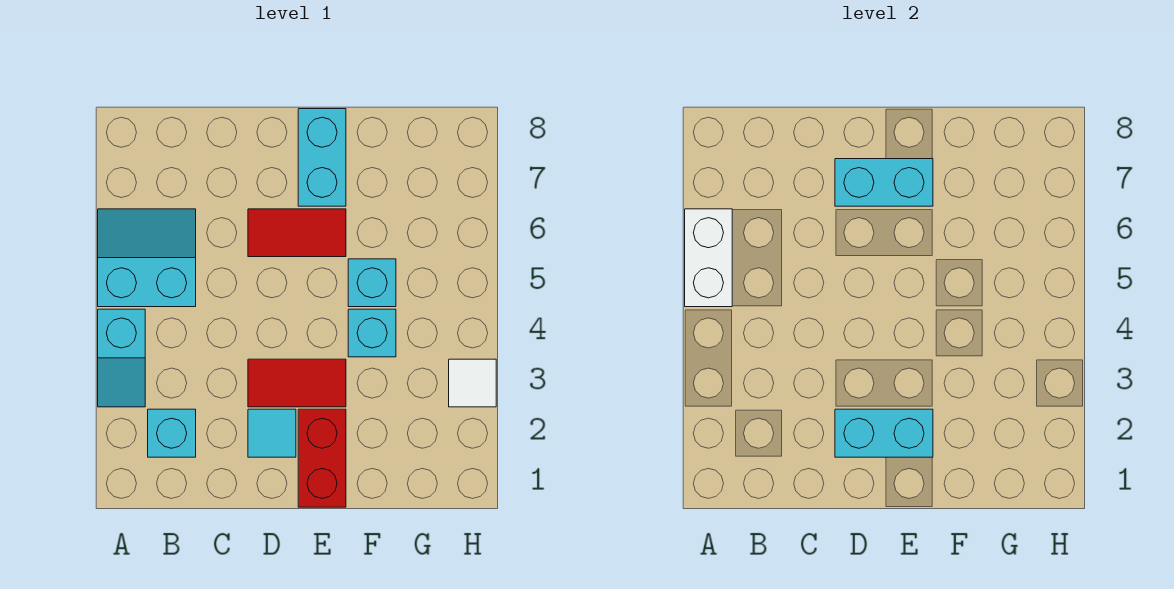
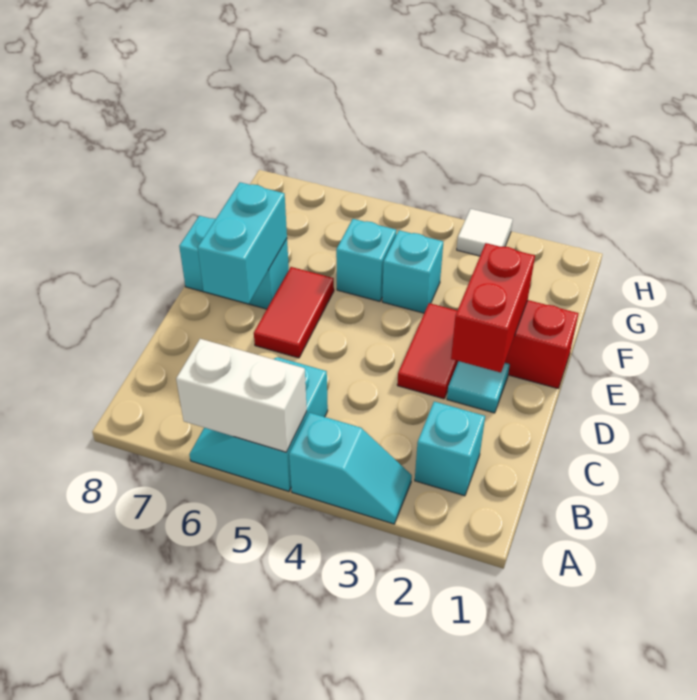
cyan brick D2:E2 level 2 -> red brick D2:E2 level 2

